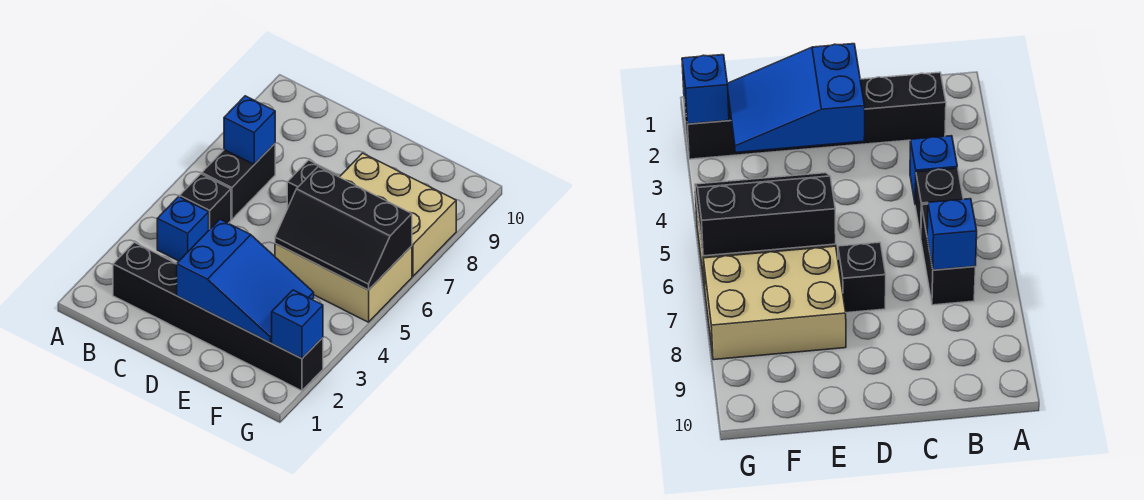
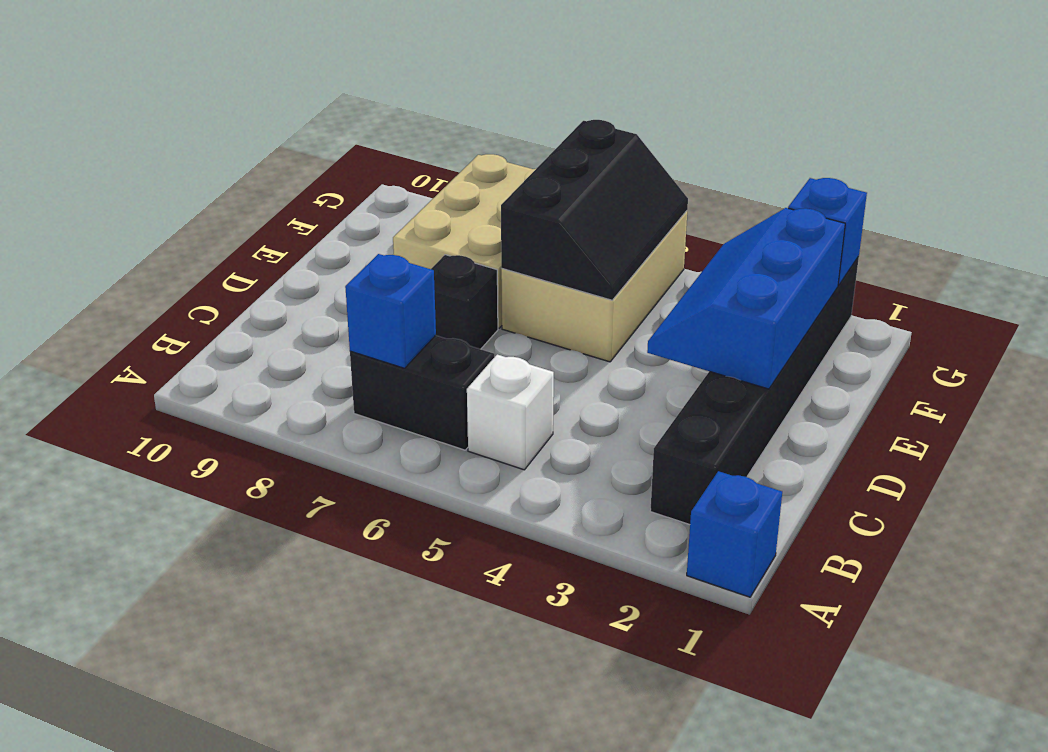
blue brick B4 level 1 -> blue brick A1 level 1
black brick B5 level 1 -> white brick B5 level 1
blue slope D2:F3 level 2 top D -> blue slope D2:F3 level 2 top 2

